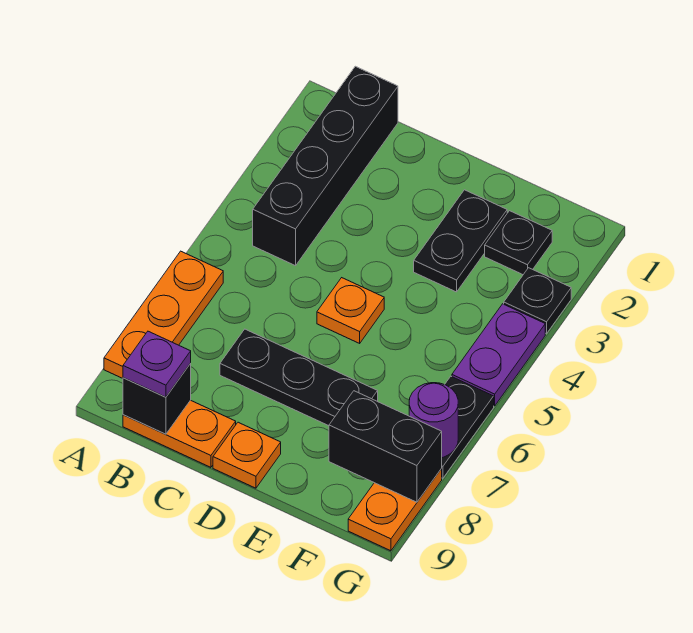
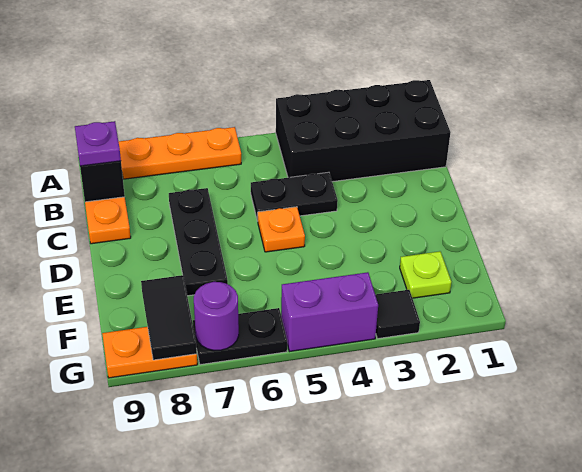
black brick B1:B4 level 1 -> black brick A1:B4 level 1
orange plate D9 level 1 -> none
black plate E2:E3 level 1 -> black plate C4:C5 level 1
black plate F2 level 1 -> lime plate F2 level 1
black brick F8:G8 level 2 -> black tile F8:G8 level 2
black plate G3 level 1 -> black tile G3 level 1
purple plate G4:G5 level 1 -> purple brick G4:G5 level 1

